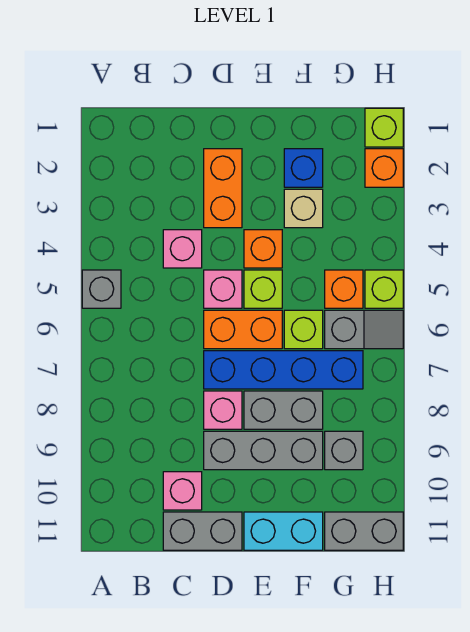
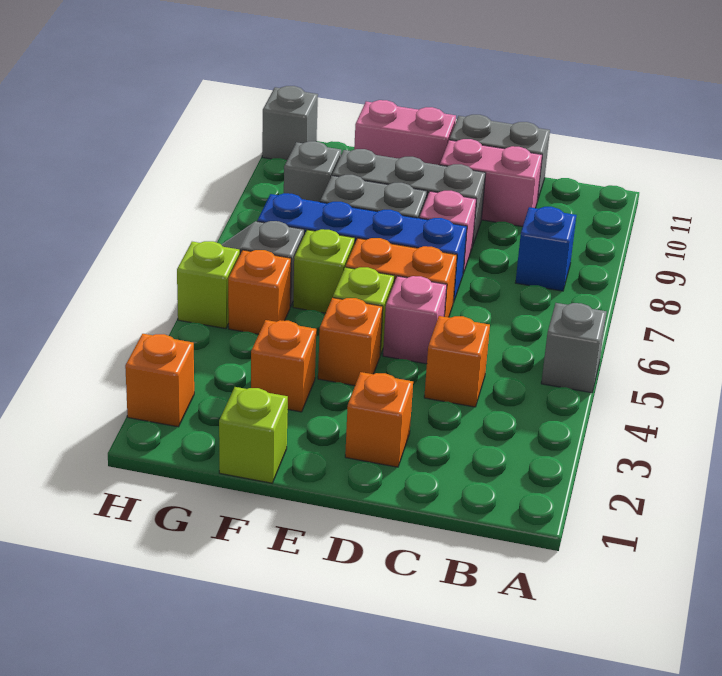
pink brick C4 level 1 -> orange brick C4 level 1
pink brick C10 level 1 -> pink brick C10:D10 level 1
orange brick D2:D3 level 1 -> orange brick D2 level 1
cyan brick E11:F11 level 1 -> pink brick E11:F11 level 1
blue brick F2 level 1 -> blue brick B8 level 1
tan brick F3 level 1 -> orange brick F3 level 1
grey brick G11:H11 level 1 -> grey brick H11 level 1
lime brick H1 level 1 -> lime brick F1 level 1

